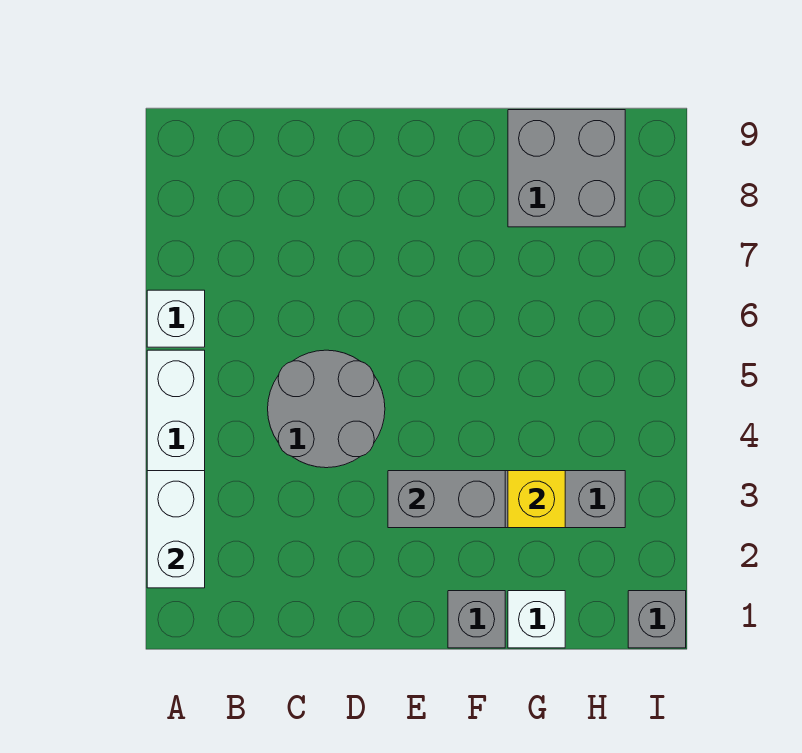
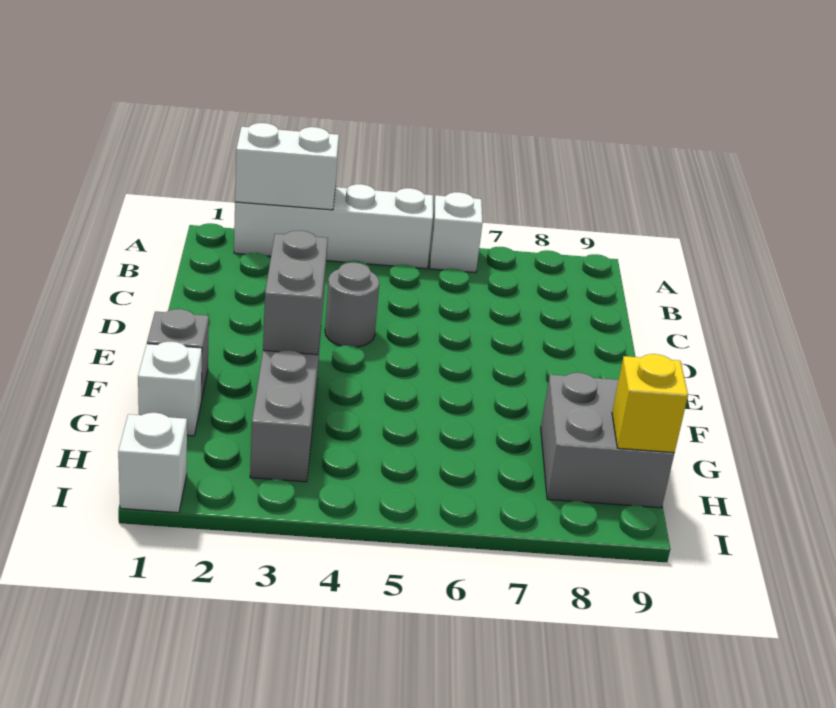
grey round brick C4:D5 level 1 -> grey round brick D4 level 1
yellow brick G3 level 2 -> yellow brick H9 level 2
grey brick I1 level 1 -> white brick I1 level 1

